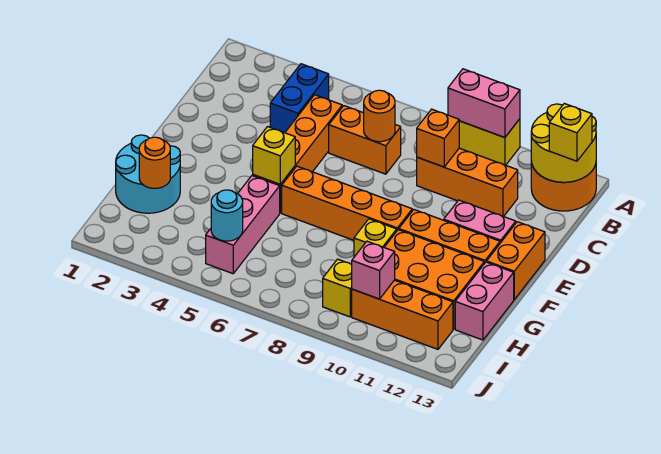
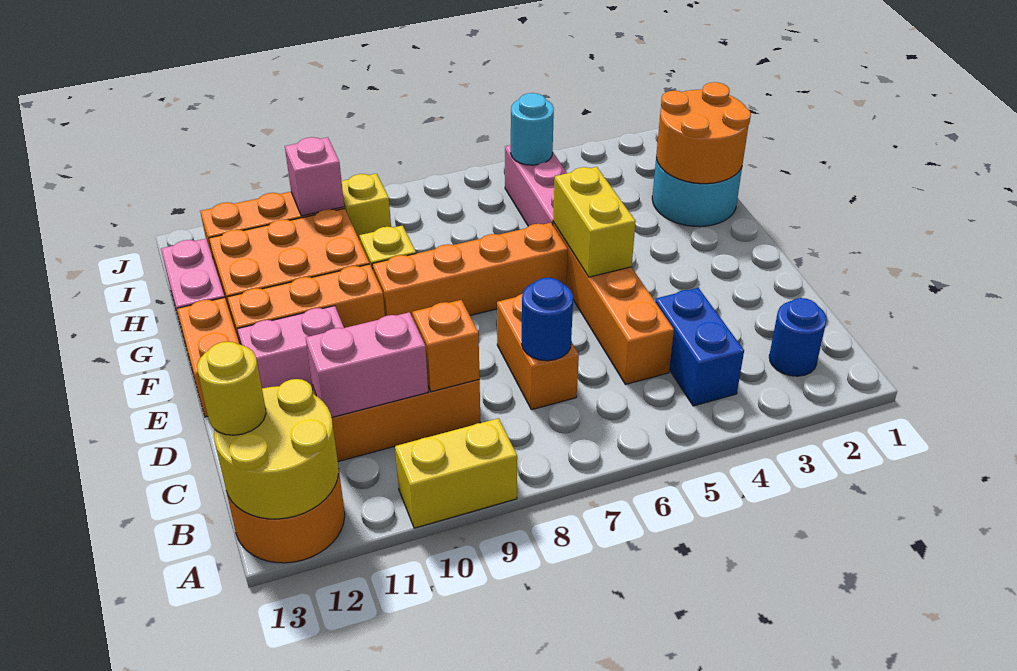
pink brick A9:A10 level 2 -> pink brick C10:C11 level 2
none -> blue round brick B2 level 1
yellow brick B13 level 3 -> yellow round brick B13 level 3
orange brick C6:C7 level 1 -> orange brick C7:D7 level 1
orange round brick C7 level 2 -> blue round brick C7 level 2
yellow brick F5 level 2 -> yellow brick E5:F5 level 2
orange round brick H2 level 2 -> orange round brick G1:H2 level 2

